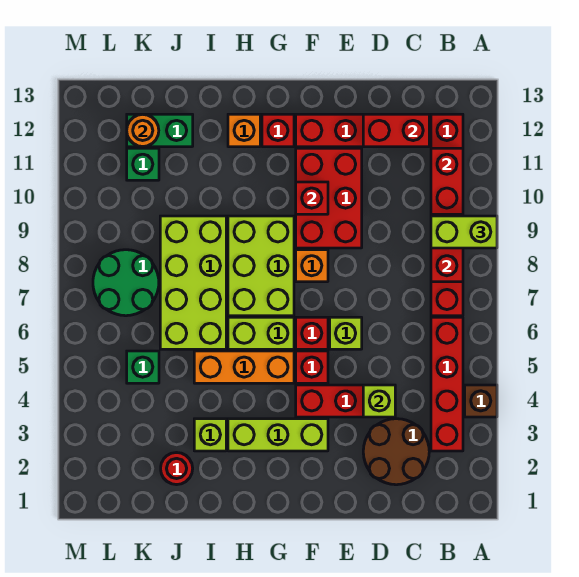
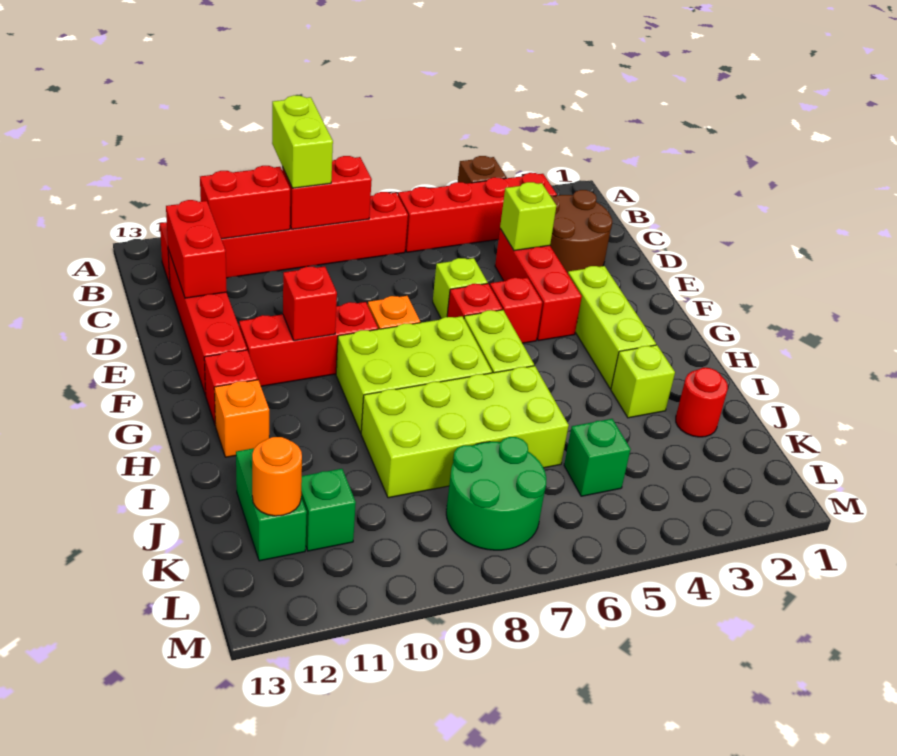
red brick E9:F11 level 1 -> red brick F9:F11 level 1
orange brick G5:I5 level 1 -> none

